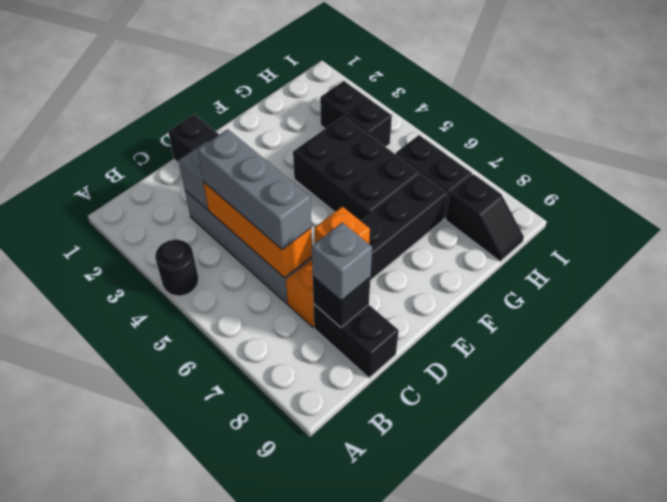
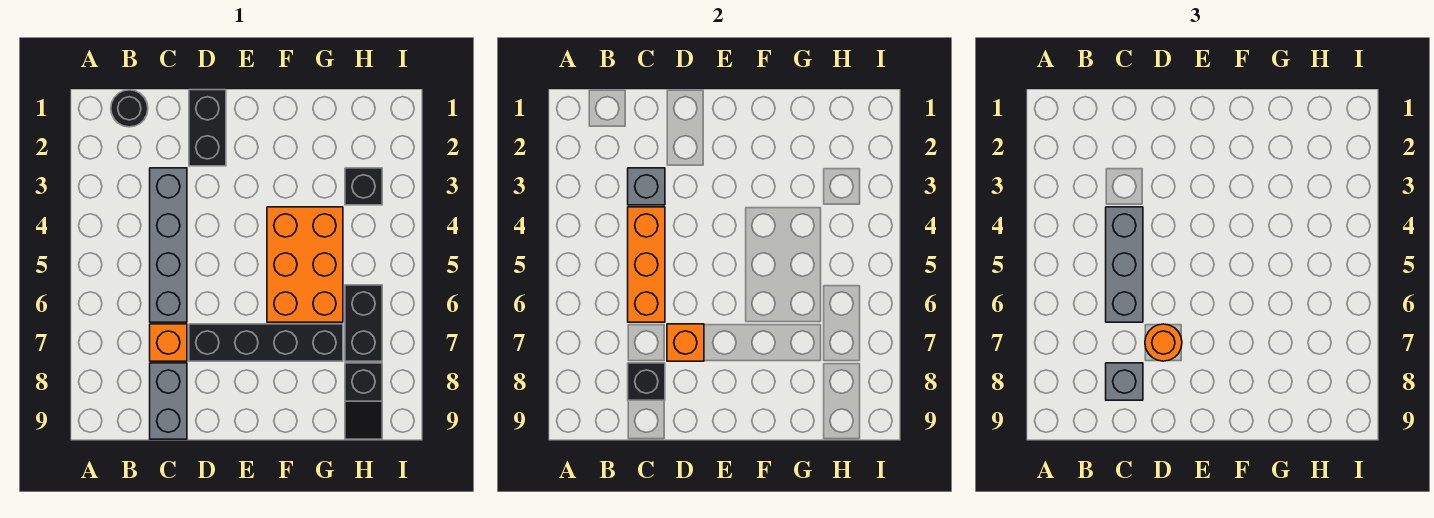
black round brick A4 level 1 -> black round brick B1 level 1
black brick C8:C9 level 1 -> grey brick C8:C9 level 1
none -> orange round brick D7 level 3
black brick F4:G6 level 1 -> orange brick F4:G6 level 1
black brick H3:H4 level 1 -> black brick H3 level 1

